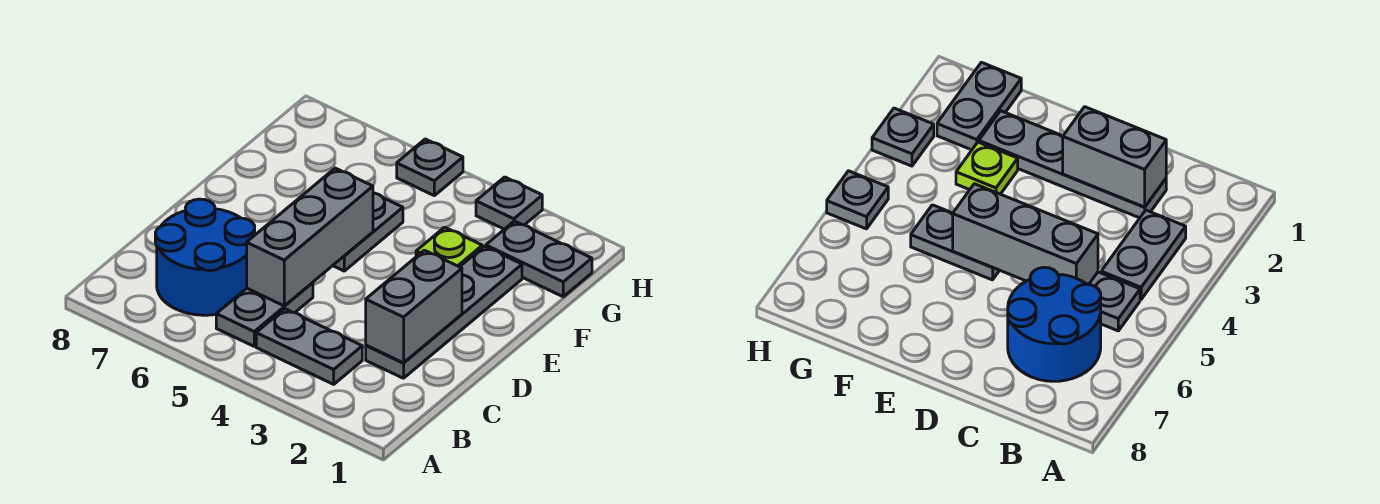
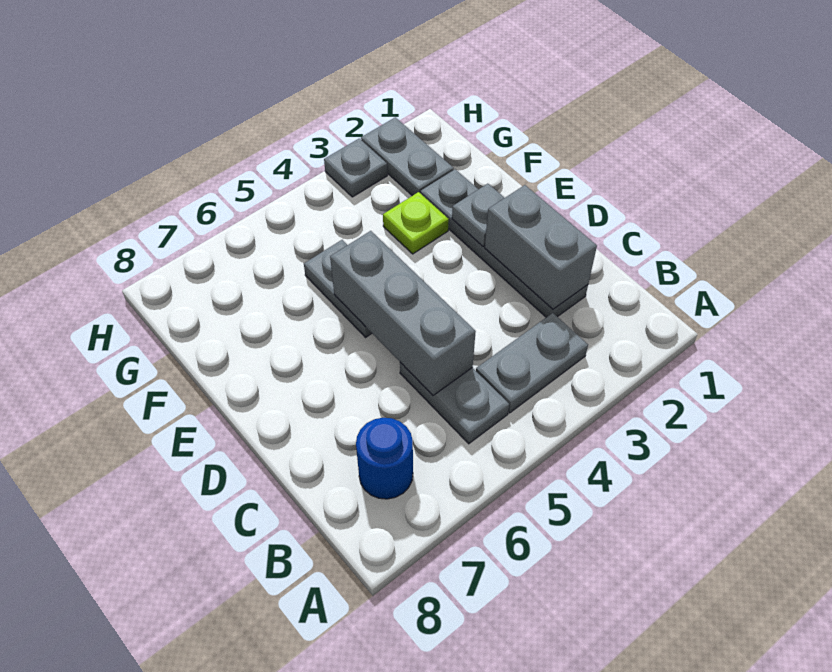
blue round brick B6:C7 level 1 -> blue round brick B7 level 1
grey plate G1:G2 level 1 -> grey plate G2:H2 level 1
grey plate H5 level 1 -> grey plate E2 level 2

